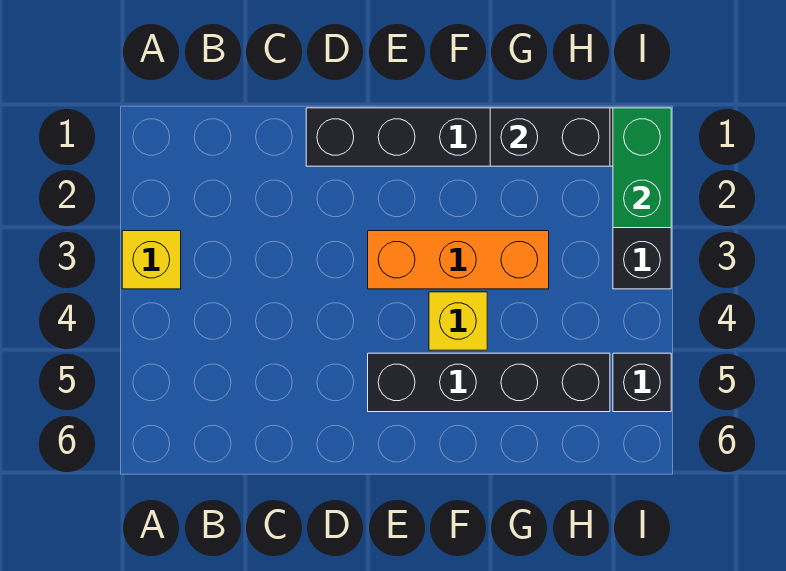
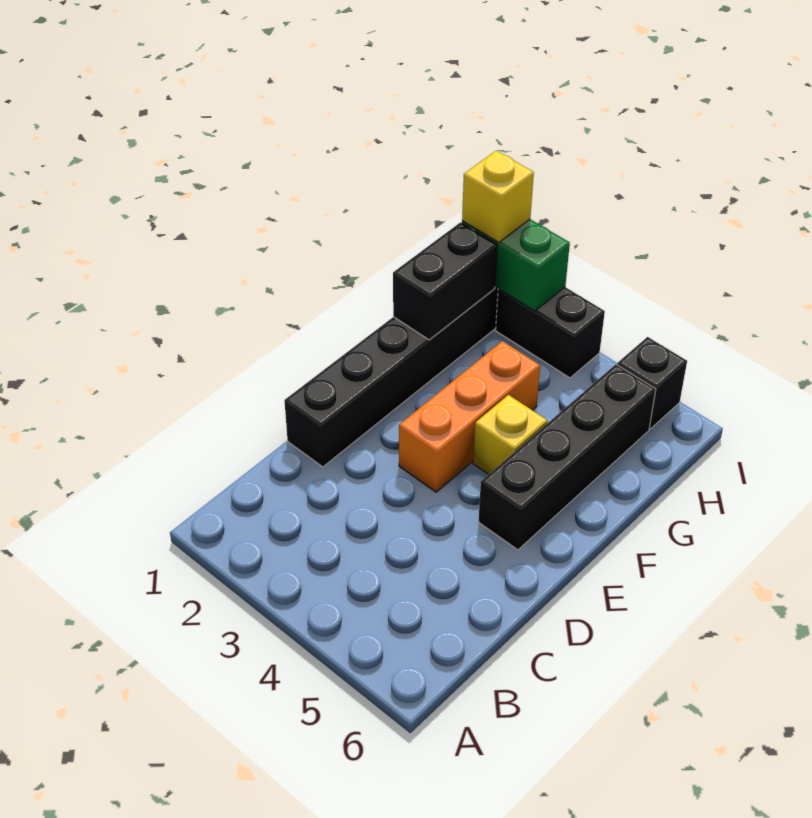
yellow brick A3 level 1 -> yellow brick I1 level 3

